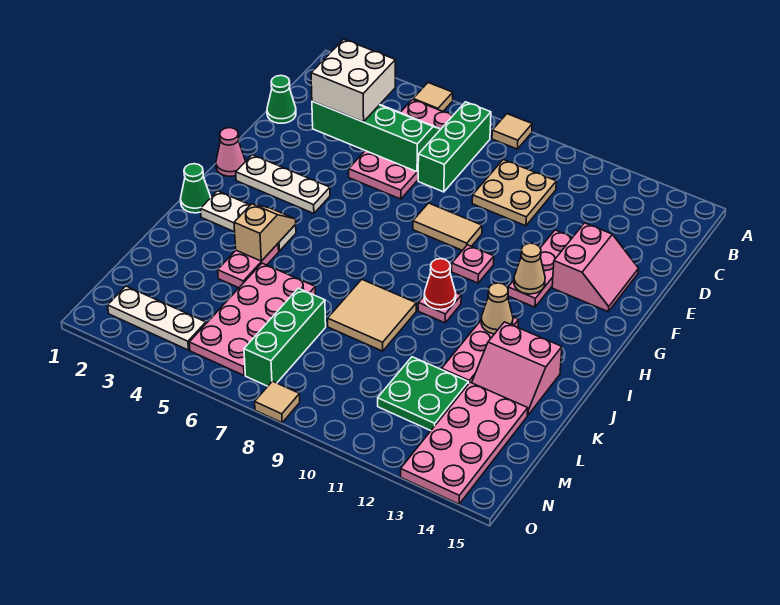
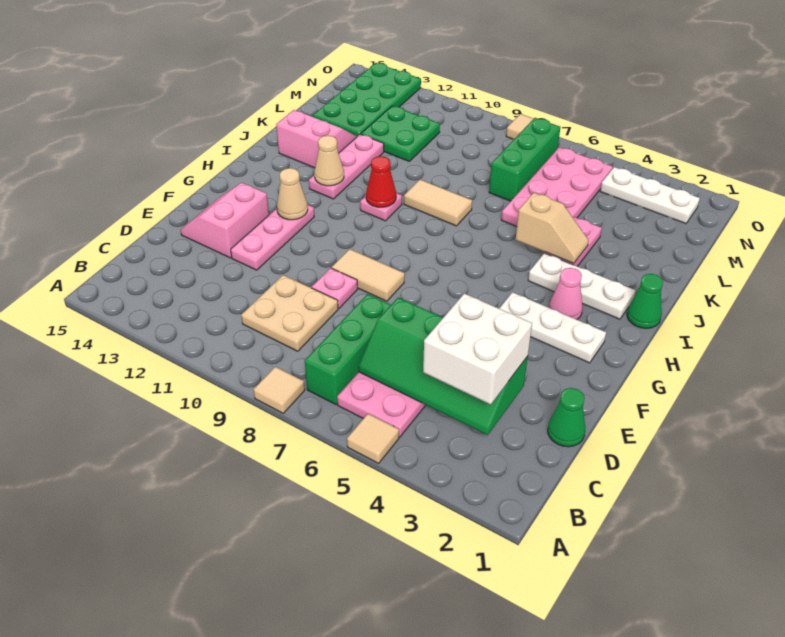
pink cone G1 level 1 -> pink cone H3 level 1
pink plate G10 level 1 -> pink plate E9 level 1
tan slope I4:J4 level 2 top J -> tan slope J4:J5 level 2 top 5
tan tile J8:K9 level 1 -> tan tile J8:J9 level 1
pink plate L13:O14 level 1 -> green plate L13:O14 level 1

